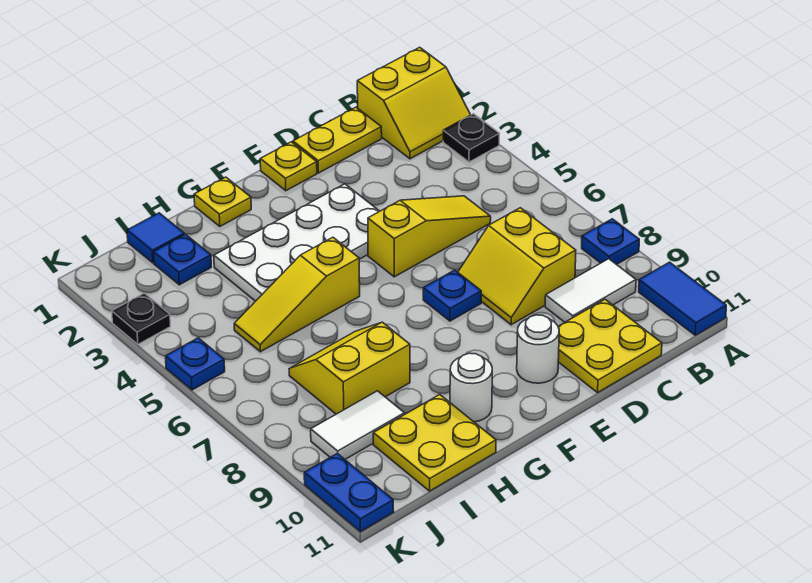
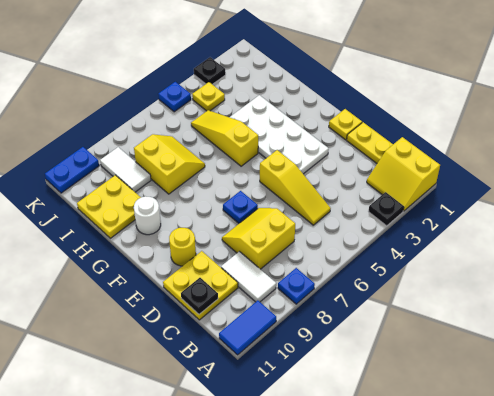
none -> black plate C11 level 2
white round brick E10 level 1 -> yellow round brick E10 level 1
yellow plate G1 level 1 -> yellow plate J4 level 1
blue tile I1 level 1 -> none
blue plate I2 level 1 -> none

